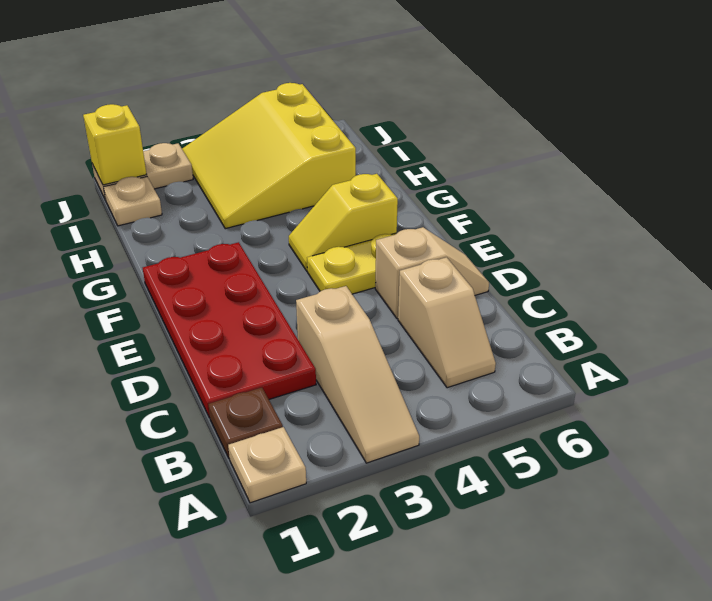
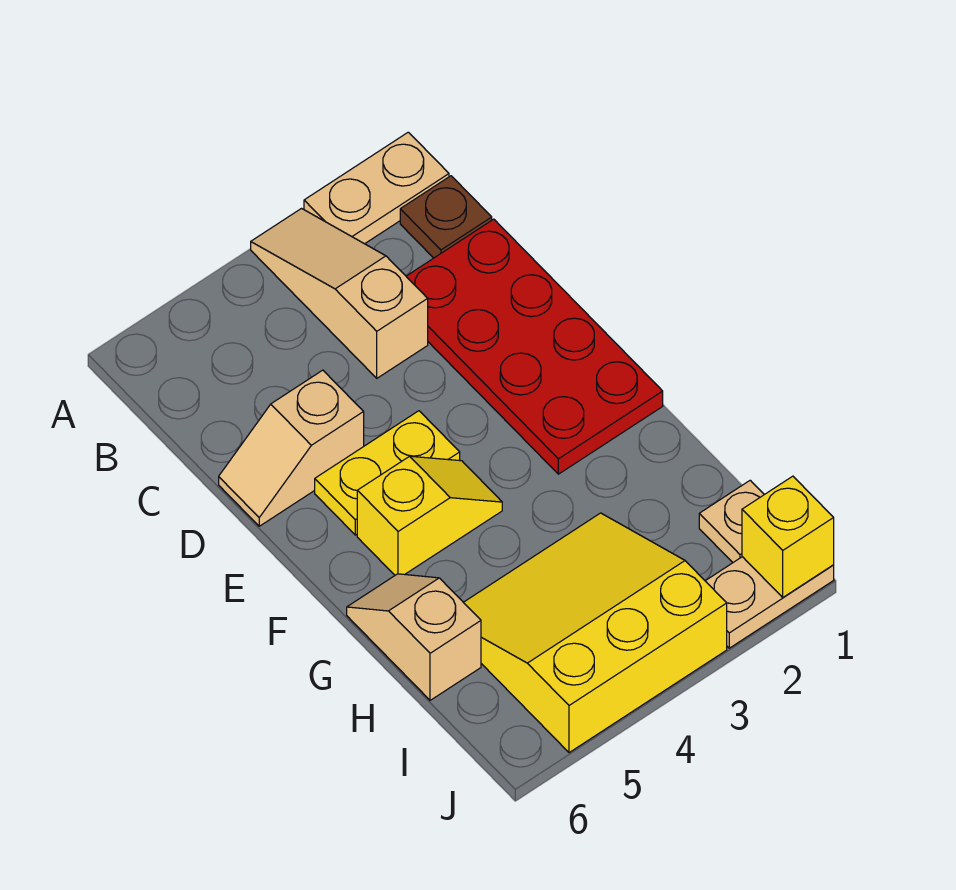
tan plate A1 level 1 -> tan plate A1:A2 level 1
tan slope B5:C5 level 1 top C -> tan slope G6:H6 level 1 top H
yellow slope H3:J5 level 1 top 5 -> yellow slope H3:J5 level 1 top J

